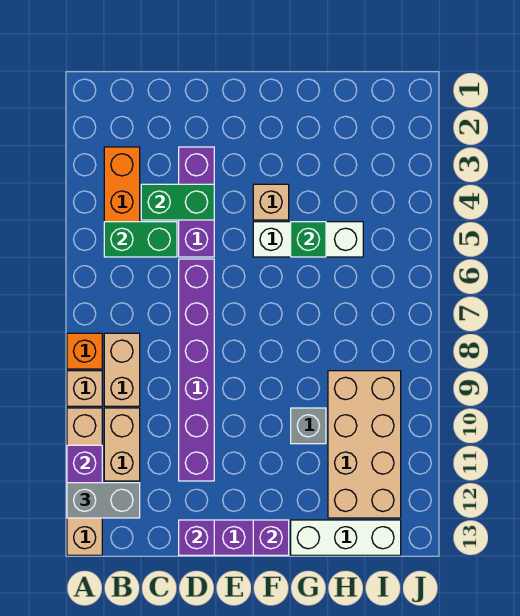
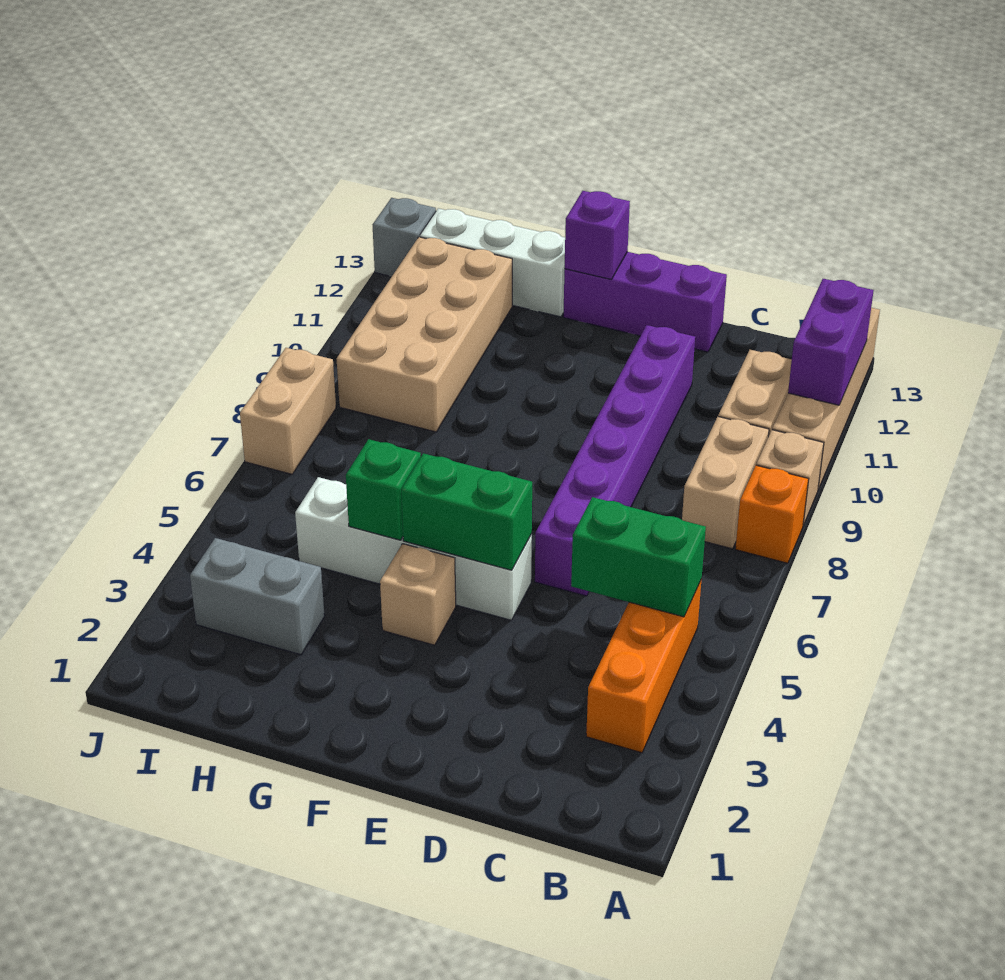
grey brick A12:B12 level 3 -> grey brick H3:I3 level 1
green brick C4:D4 level 2 -> green brick E5:F5 level 2
purple brick D3:D5 level 1 -> none
purple brick D13 level 2 -> none
white brick F5:H5 level 1 -> white brick E5:H5 level 1
grey brick G10 level 1 -> grey brick J13 level 1
none -> tan brick J7:J8 level 1

